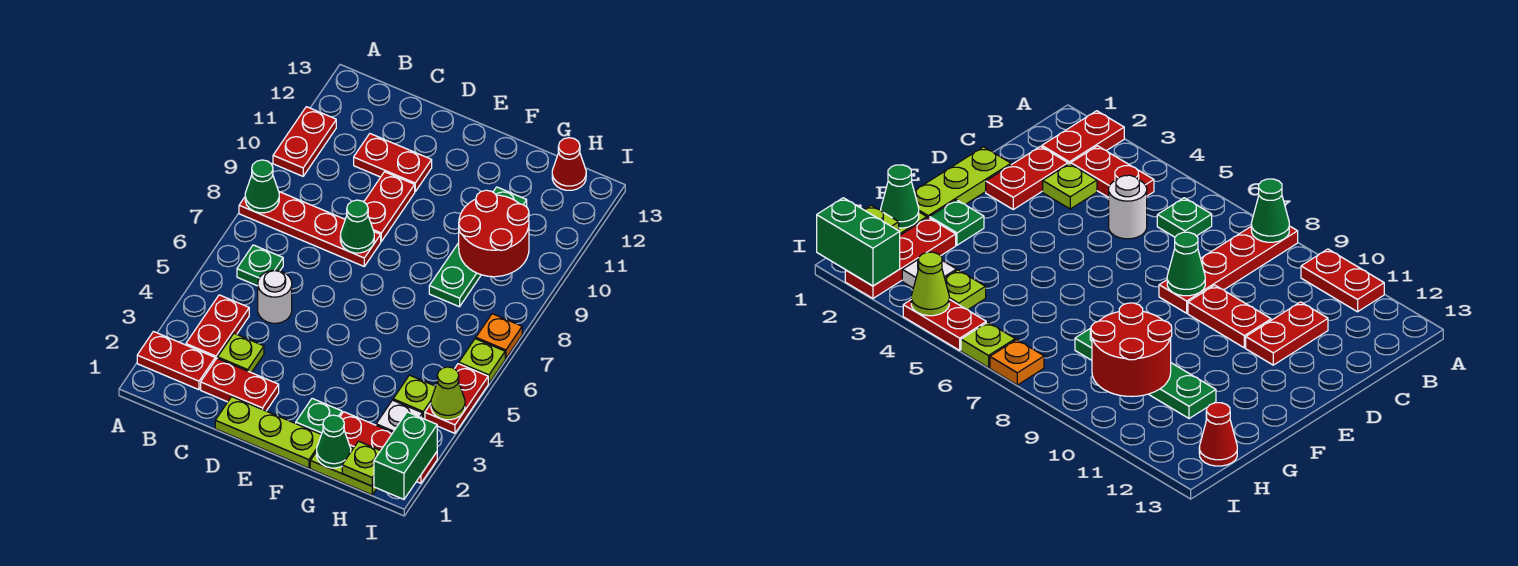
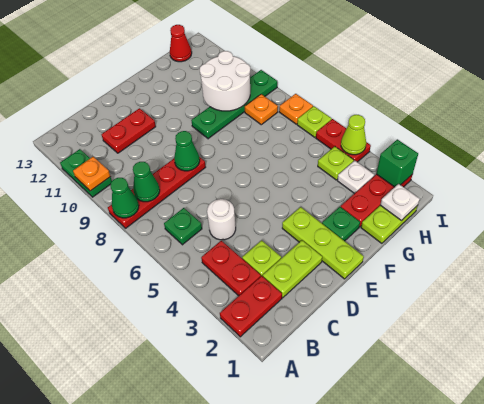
red plate A10:A11 level 1 -> green plate A10:A11 level 1
none -> orange plate A10 level 2
red plate C2:D2 level 1 -> lime plate C2:D2 level 1
lime plate D1:F1 level 1 -> lime plate E1:E3 level 1
red plate D9:D10 level 1 -> none
green cone G1 level 2 -> green cone B8 level 2
green plate G8:G11 level 1 -> green plate F9:I9 level 1
red round brick G9:H10 level 2 -> white round brick G9:H10 level 2
lime plate H1 level 2 -> white plate H1 level 2
none -> orange plate H8 level 1
green brick I1:I2 level 2 -> green brick I2 level 2

